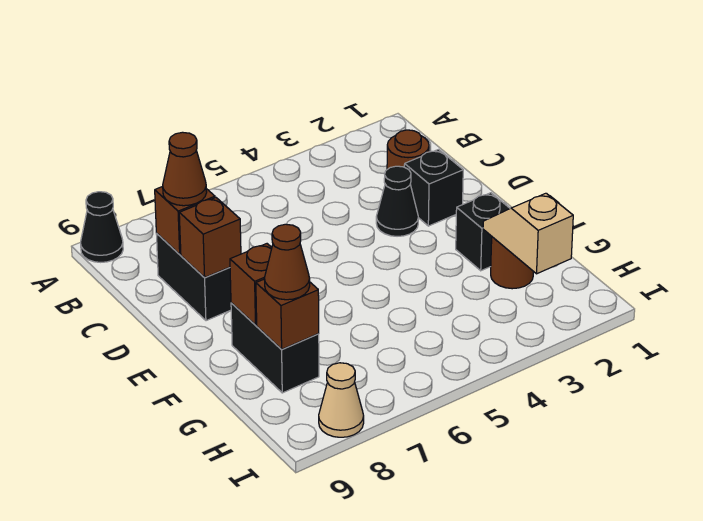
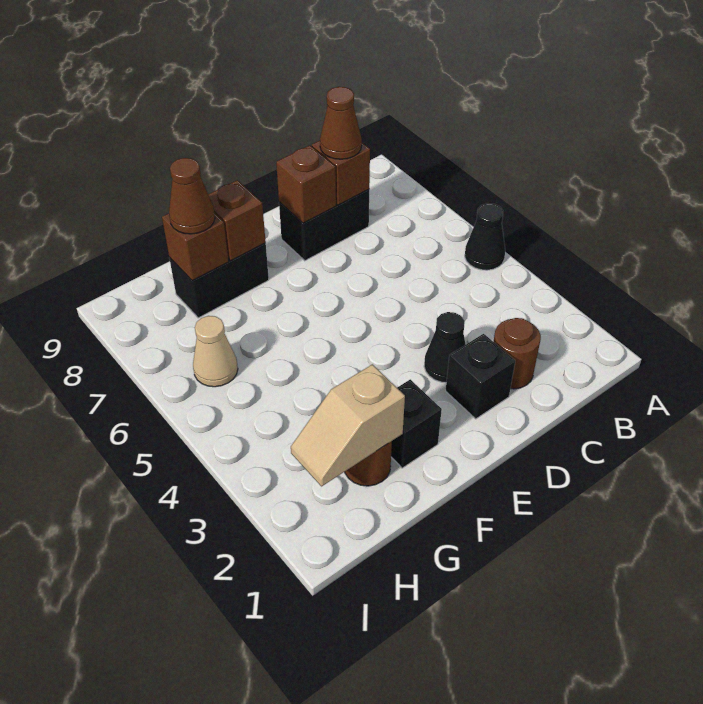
black cone A9 level 1 -> black cone A5 level 1
tan slope G2:H2 level 2 top H -> tan slope G2:H2 level 2 top G
tan cone I8 level 1 -> tan cone H6 level 1

